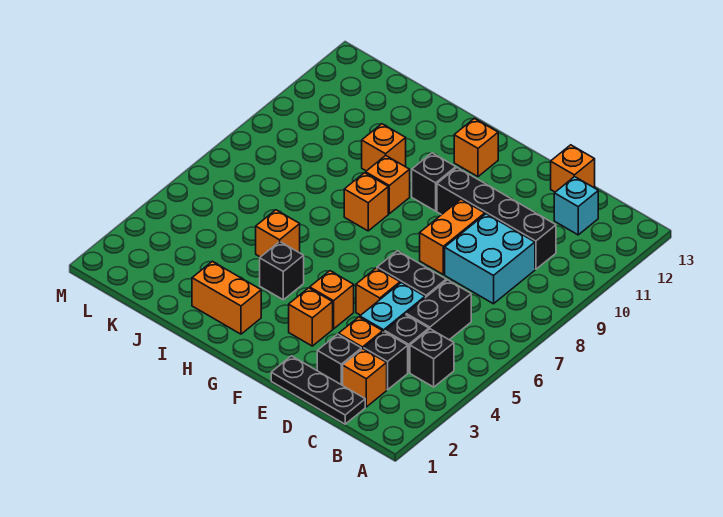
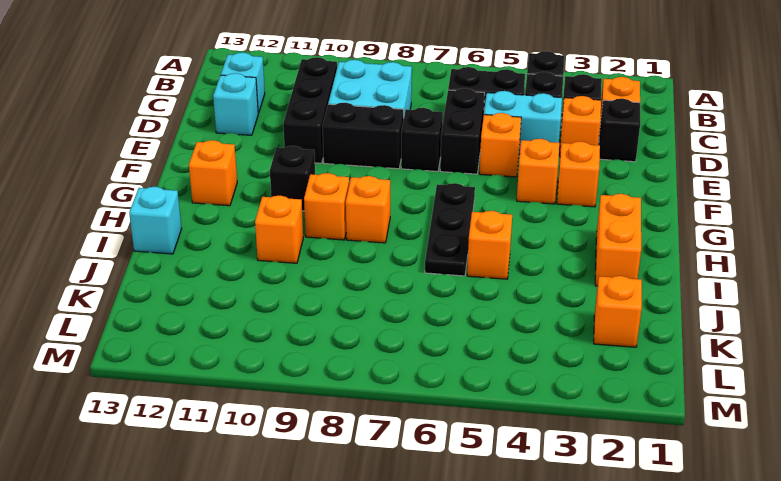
black plate C1:E1 level 1 -> black plate G6:I6 level 1
black brick C10:F10 level 1 -> black brick C10:E10 level 1
none -> cyan brick D12 level 1
orange brick D13 level 1 -> orange brick K2 level 1
orange brick E8:E9 level 1 -> black brick E8:E9 level 1
black brick H4 level 1 -> black brick E7 level 1
none -> cyan brick I13 level 1

